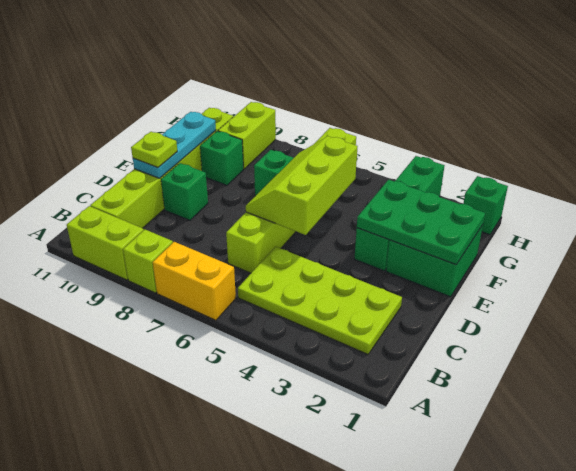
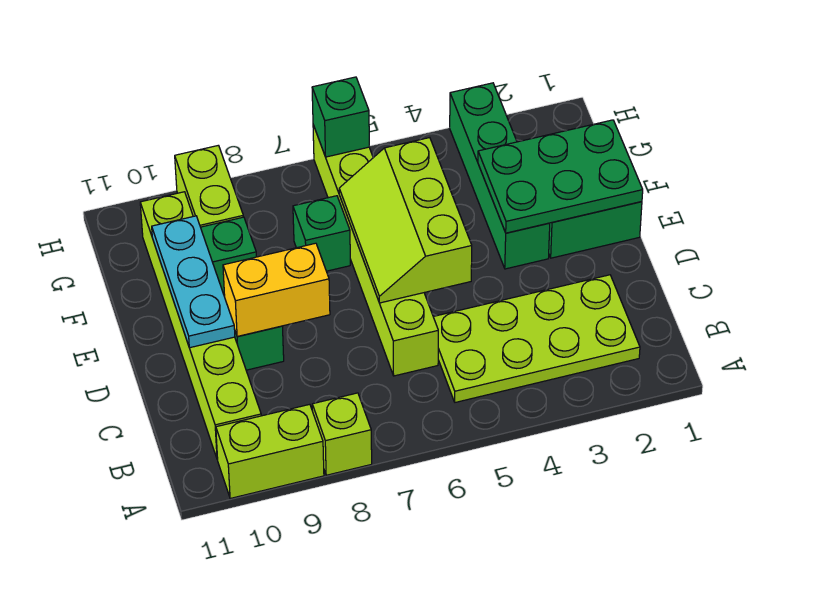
yellow brick A6:A7 level 1 -> yellow brick D8:D9 level 2
lime plate D10 level 3 -> none
green brick H1 level 1 -> green brick H6 level 2

